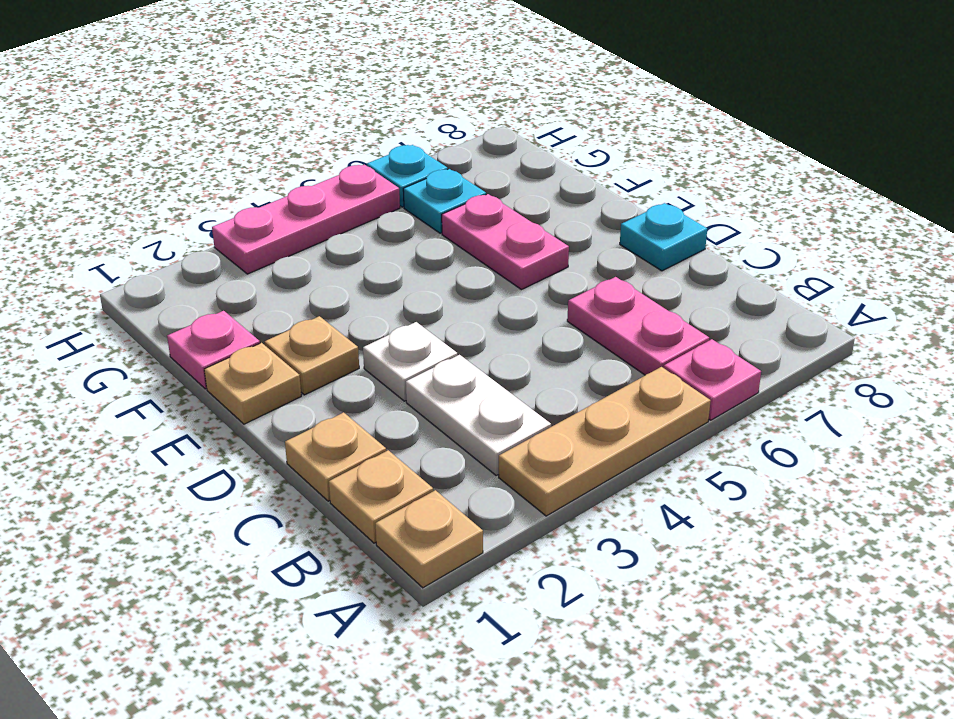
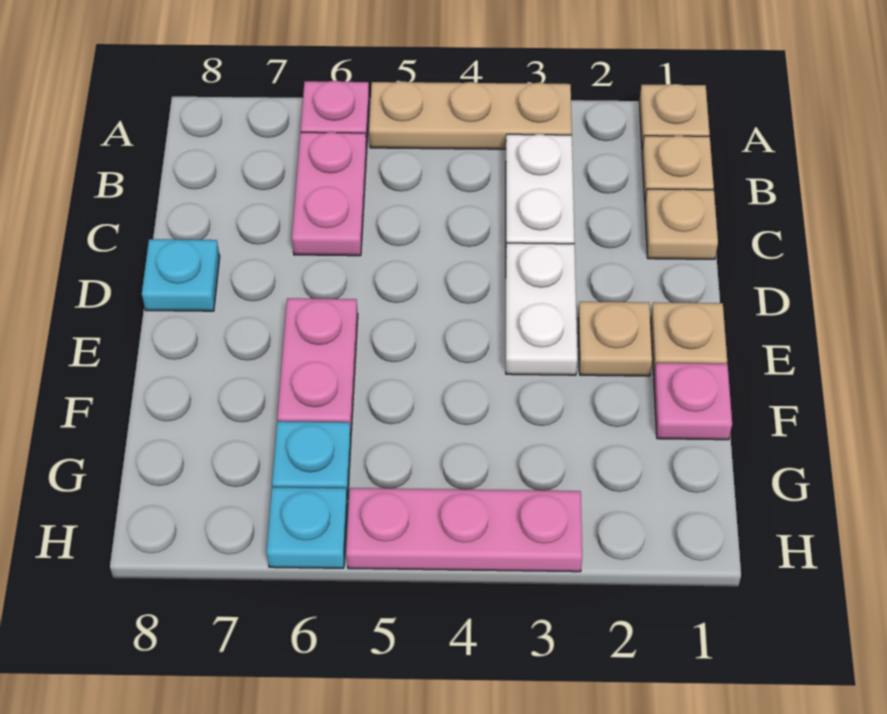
white plate D3 level 1 -> white plate D3:E3 level 1

